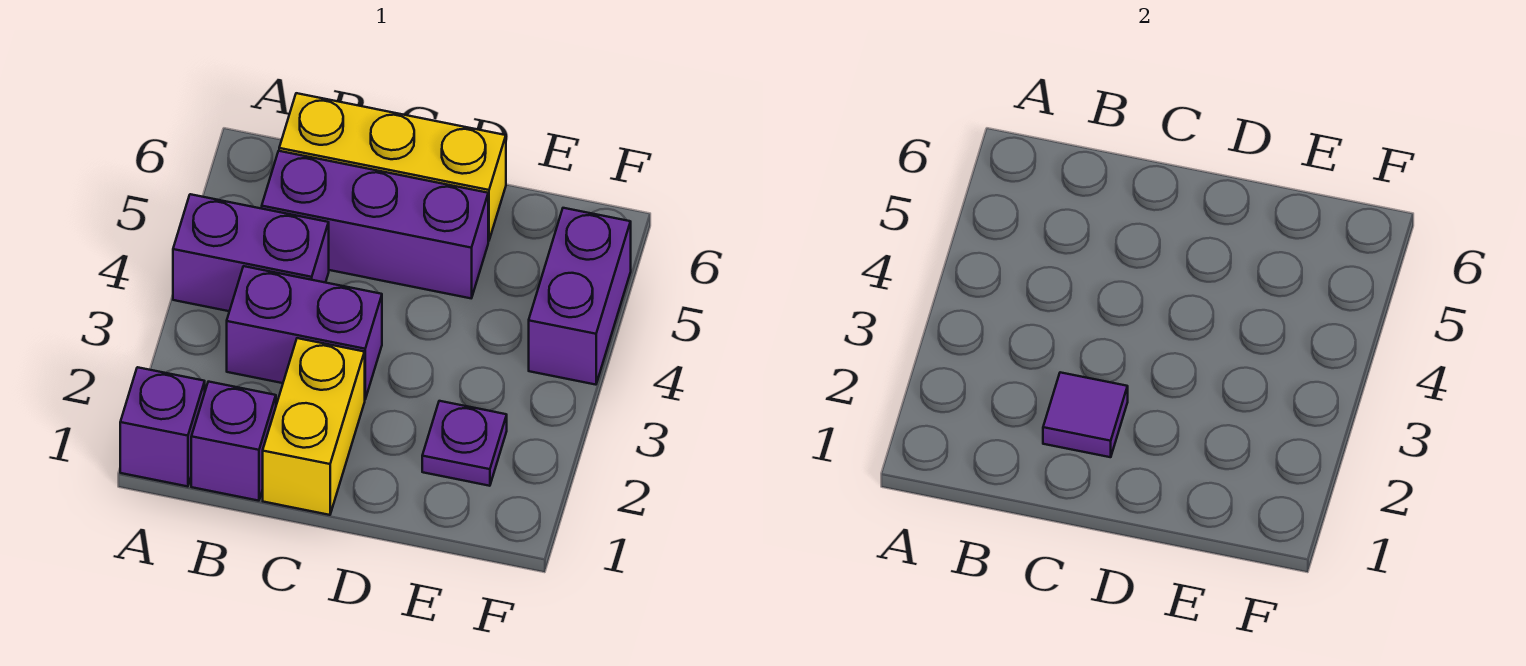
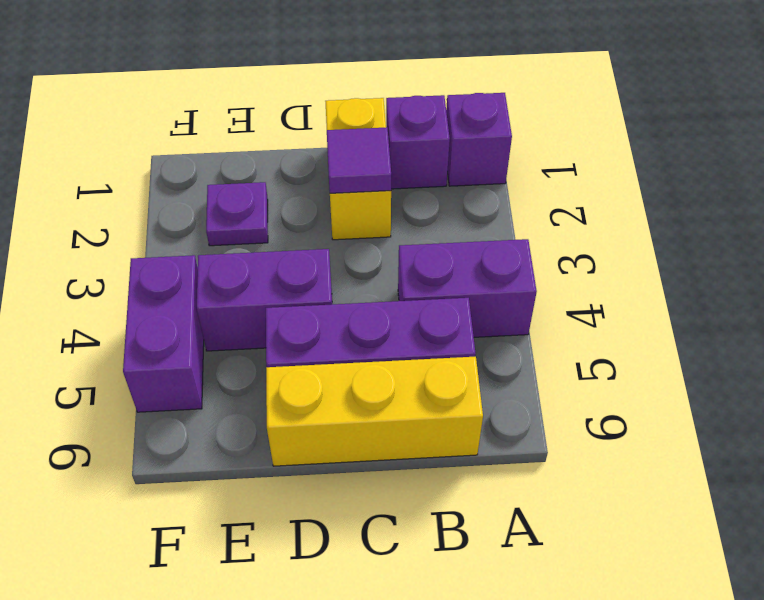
purple brick B3:C3 level 1 -> purple brick D4:E4 level 1

